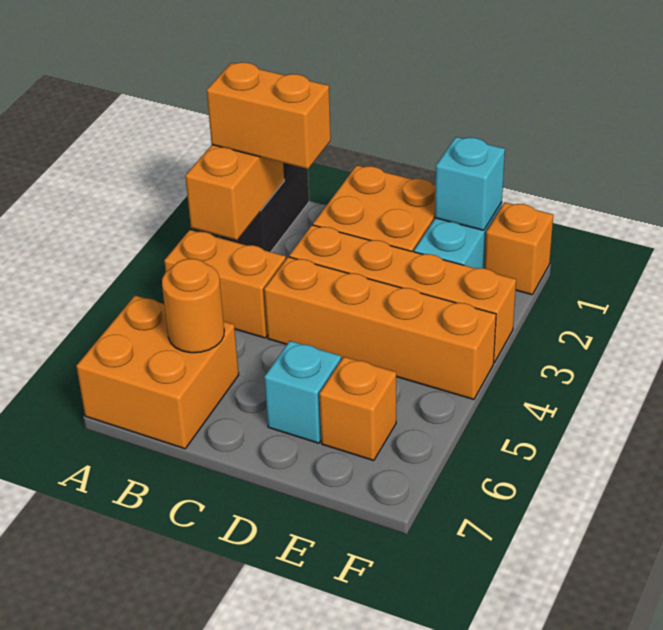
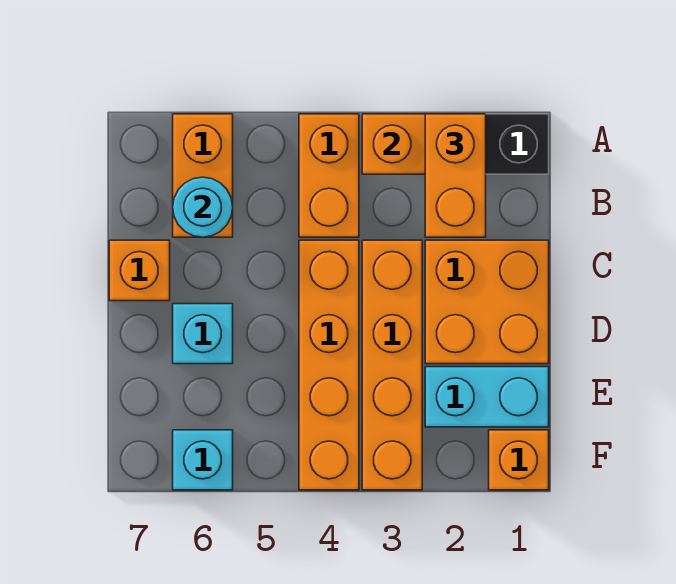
orange brick A6:B7 level 1 -> orange brick A6:B6 level 1
orange round brick B6 level 2 -> cyan round brick B6 level 2
cyan brick E1 level 2 -> cyan brick F6 level 1
orange brick E6 level 1 -> orange brick C7 level 1

